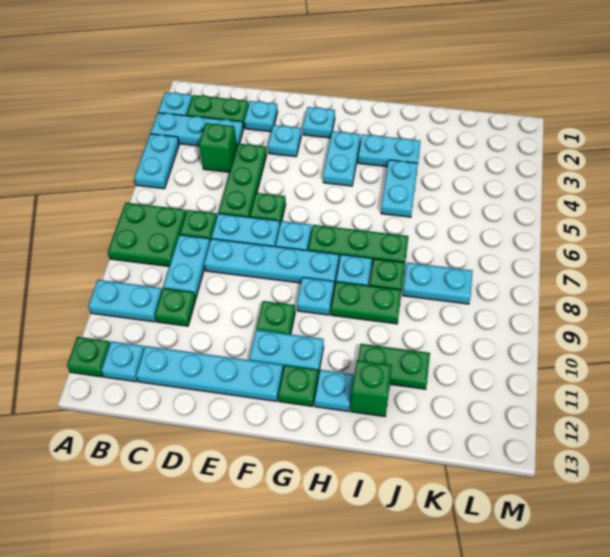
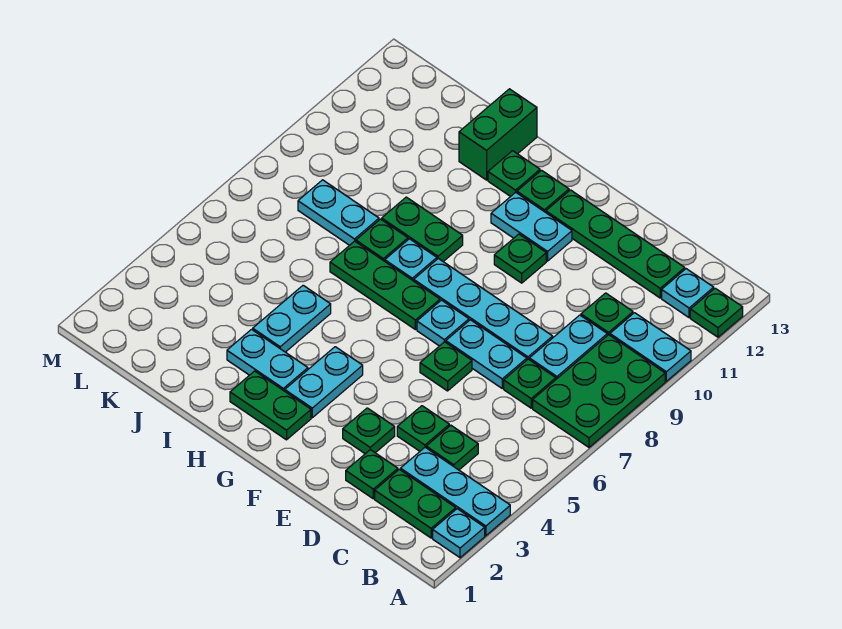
cyan plate A4:A5 level 1 -> none
green plate A7:B8 level 1 -> green plate A7:B9 level 1
green brick C4 level 1 -> green plate C4 level 1
cyan plate C12:F12 level 1 -> green plate C12:F12 level 1
cyan plate D2 level 1 -> green plate D2 level 1
green plate D4:D6 level 1 -> green plate D4 level 1
cyan plate E3 level 1 -> green plate E3 level 1
cyan plate F2 level 1 -> none
cyan plate G9 level 1 -> none
cyan plate H12 level 1 -> green plate H12 level 1
green plate I11:J11 level 1 -> green plate G2:H2 level 1
green brick I12 level 1 -> green brick I12:I13 level 1

